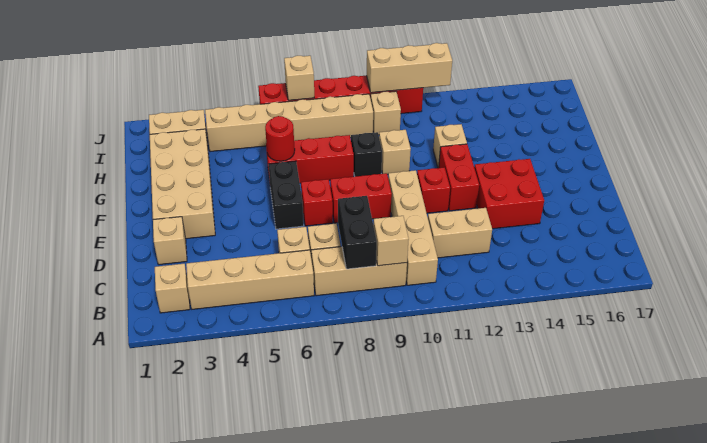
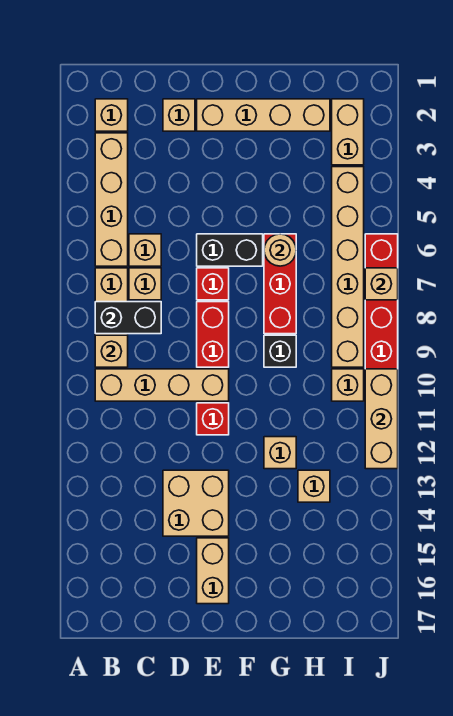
tan brick C11:C12 level 1 -> tan brick E15:E16 level 1
red brick D13:E14 level 1 -> tan brick D13:E14 level 1
tan brick E2:H3 level 1 -> tan brick E2:H2 level 1
red brick E12:F12 level 1 -> none
red round brick G6 level 2 -> tan round brick G6 level 2
tan brick G10 level 1 -> tan brick H13 level 1

